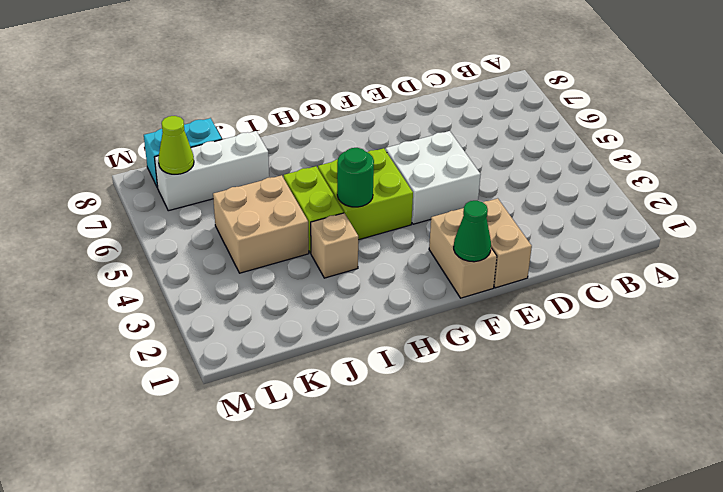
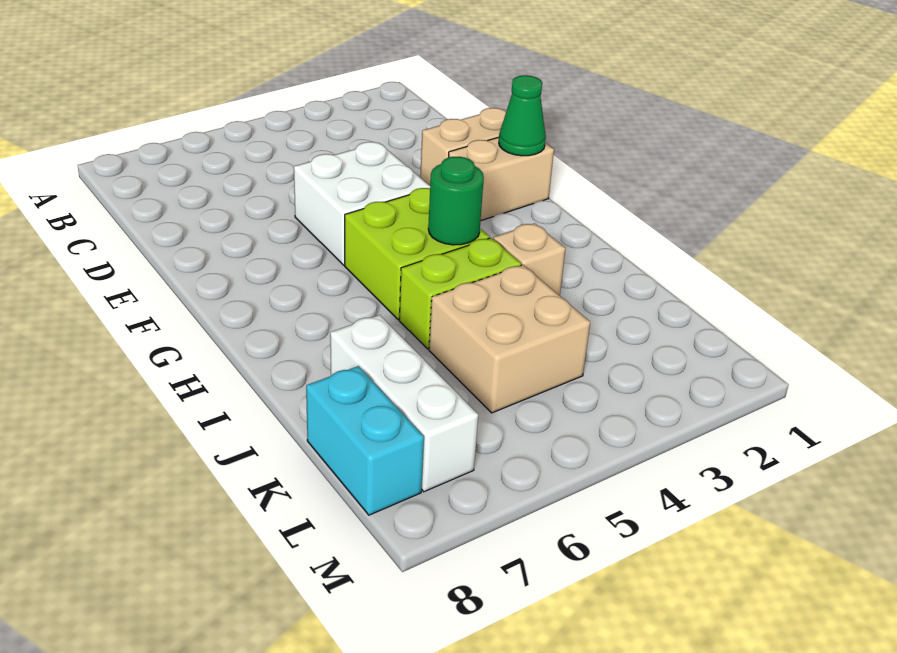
lime cone L7 level 2 -> none

